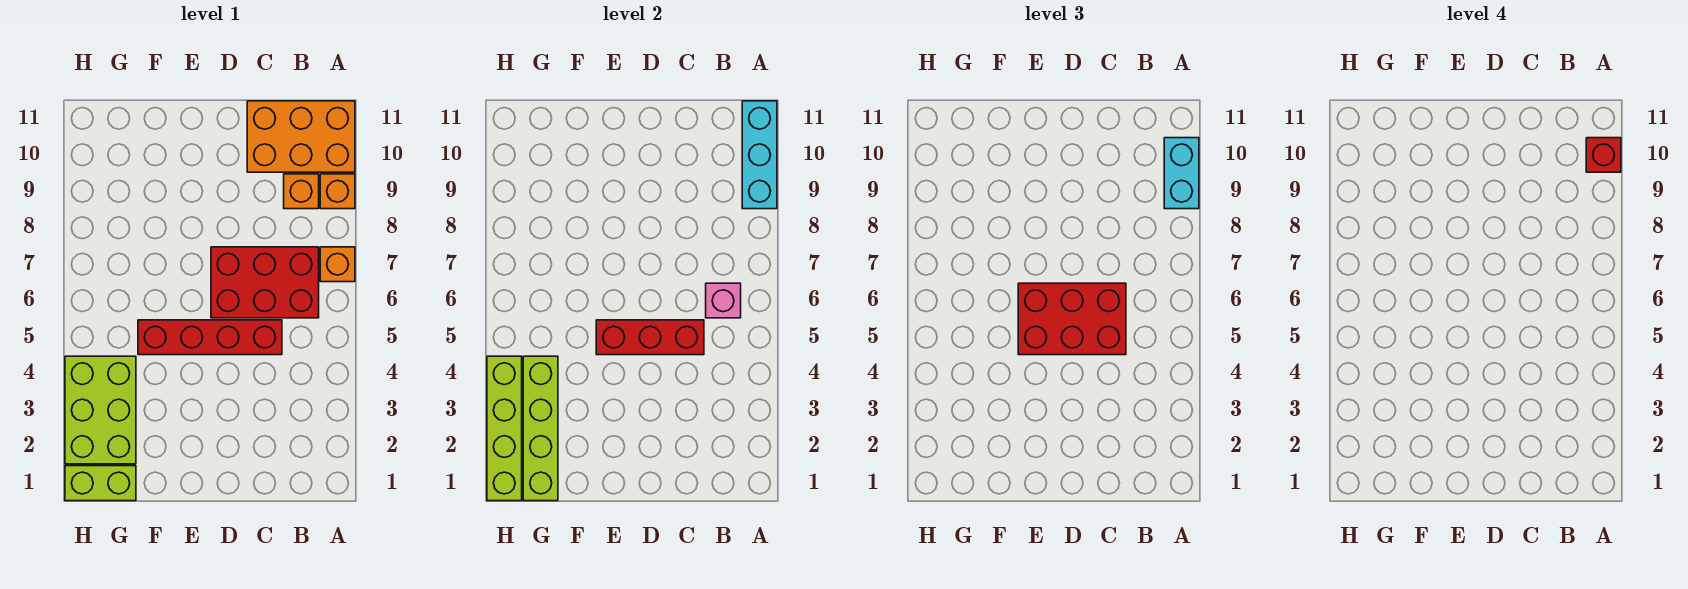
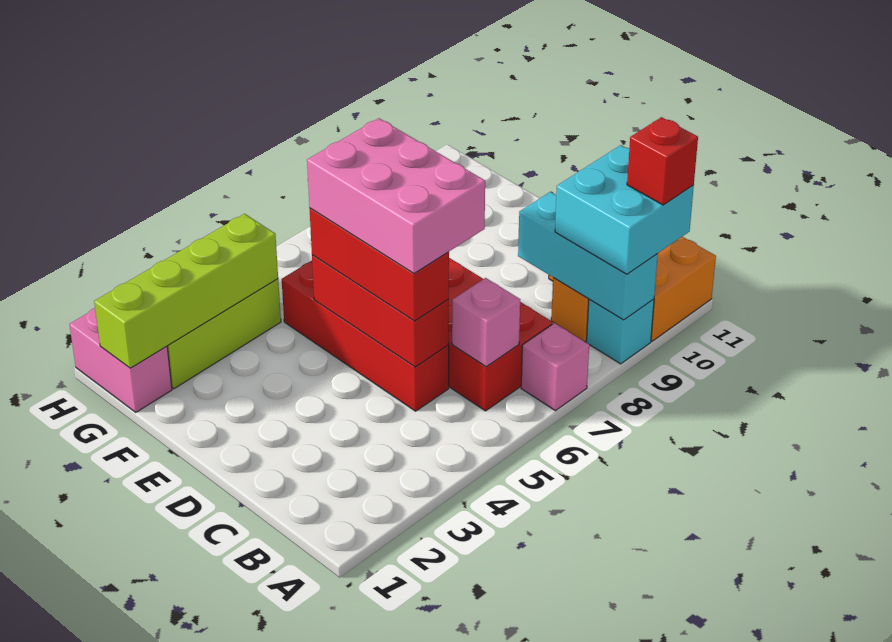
orange brick A7 level 1 -> pink brick A7 level 1
orange brick A9 level 1 -> cyan brick A9 level 1
cyan brick A9:A11 level 2 -> cyan brick A9:C9 level 2
cyan brick A9:A10 level 3 -> cyan brick A9:B10 level 3
red brick C5:E6 level 3 -> red brick C5:E5 level 3
none -> pink brick C5:E6 level 4
lime brick G1:H1 level 1 -> pink brick G1:H1 level 1
lime brick H1:H4 level 2 -> none

